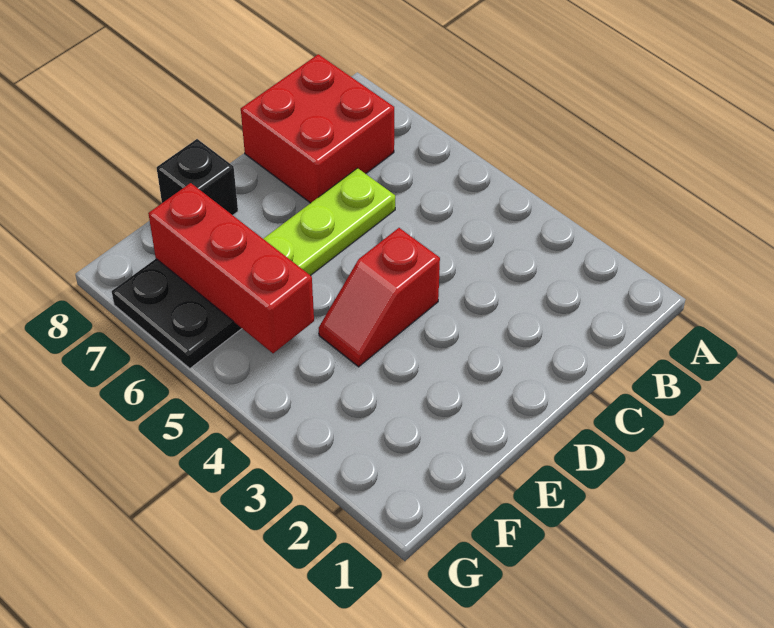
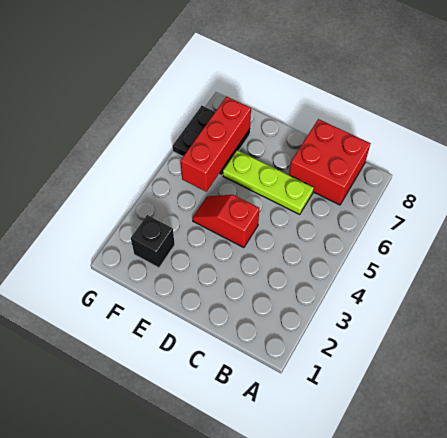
black brick E8 level 1 -> black brick F2 level 1

